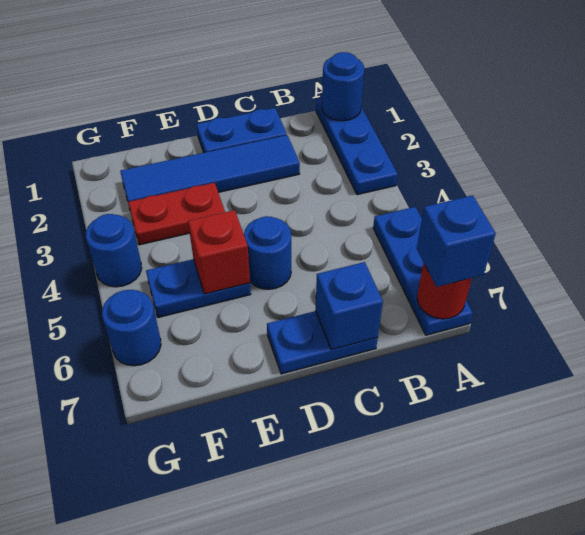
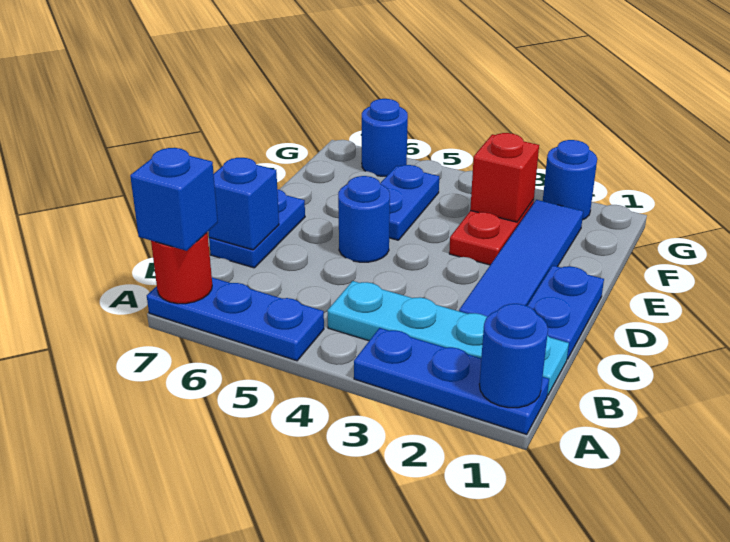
none -> cyan plate B1:B4 level 1
red brick E5 level 2 -> red brick F3 level 2
blue round brick G4 level 1 -> blue round brick G2 level 1

